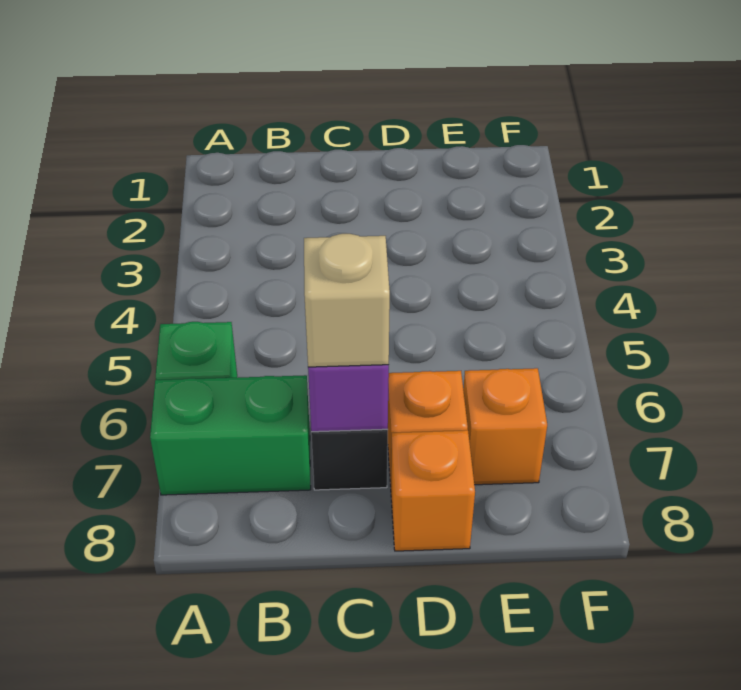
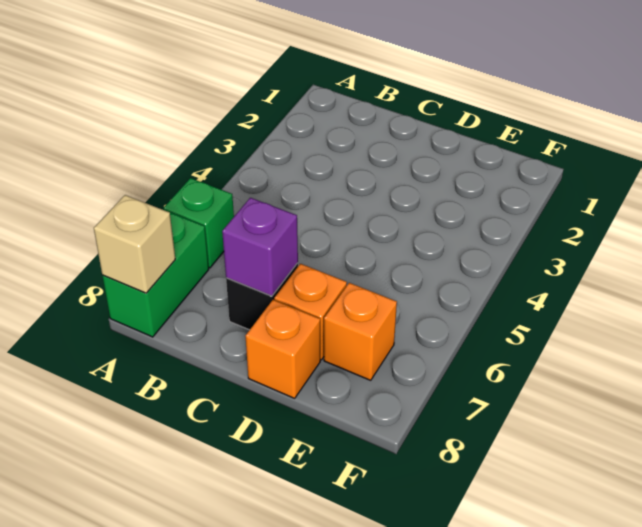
green brick A7:B7 level 1 -> green brick A7:A8 level 1
tan brick C7 level 3 -> tan brick A8 level 2

